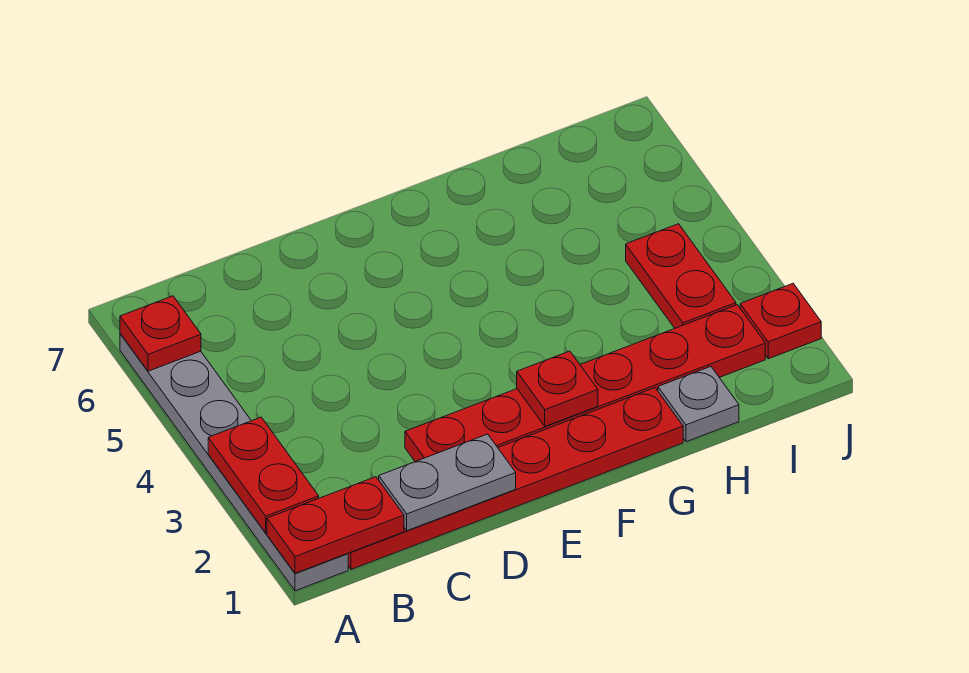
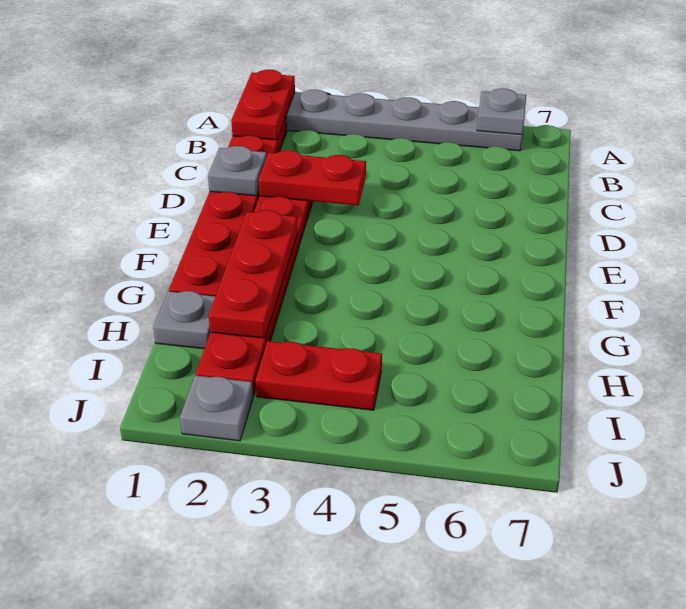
red plate A2:A3 level 2 -> red plate D2:D3 level 2
red plate A6 level 2 -> grey plate A6 level 2
grey plate C1:D1 level 2 -> grey plate D1 level 2
red plate F2 level 2 -> red plate F2:H2 level 2
red plate J2 level 1 -> grey plate J2 level 1

